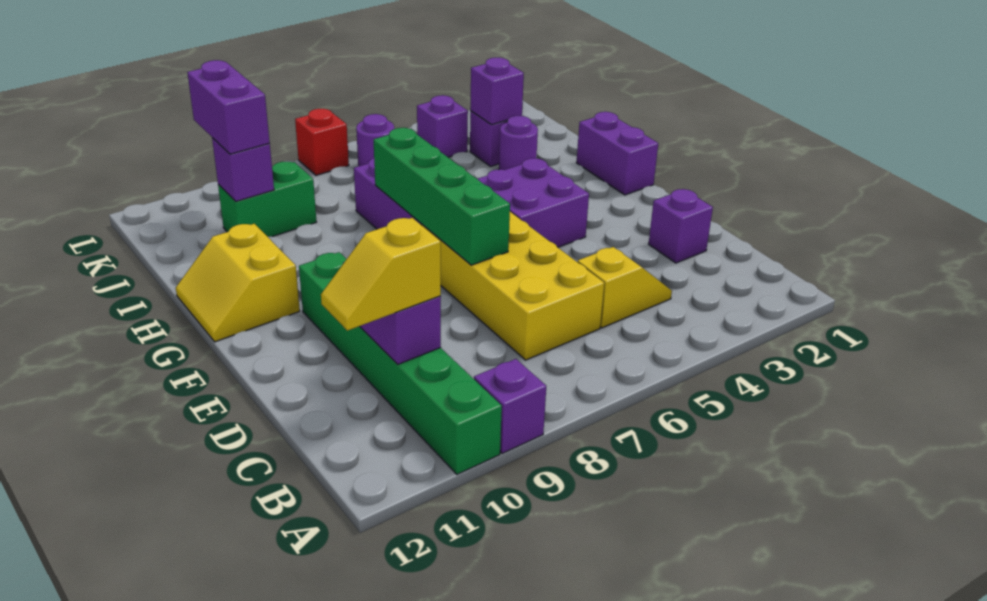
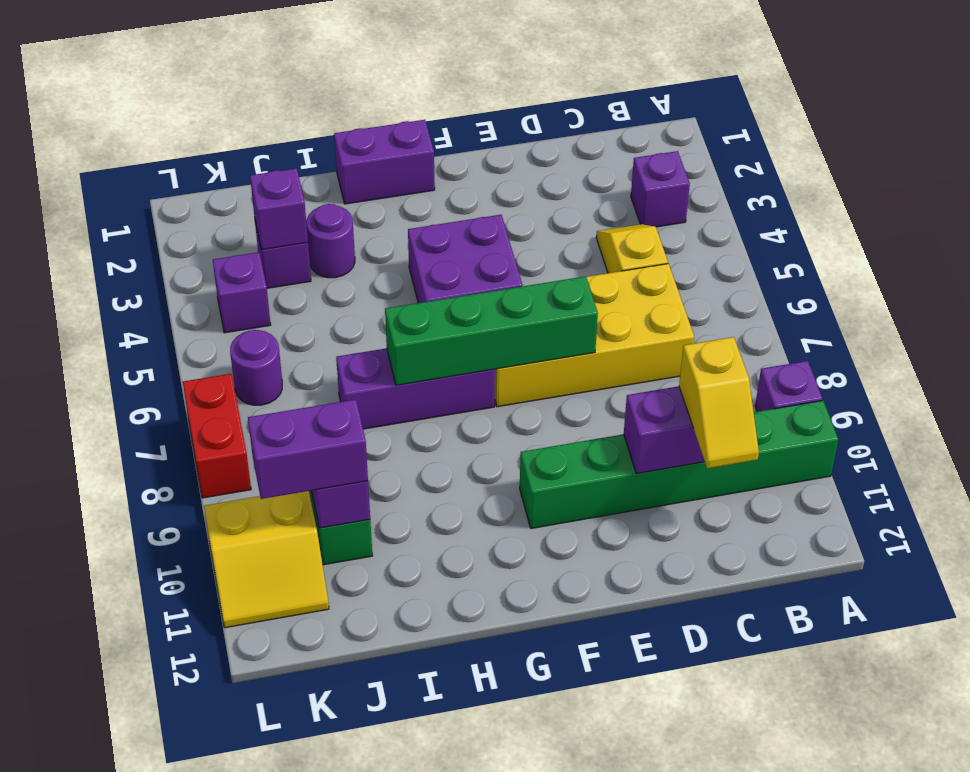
purple brick D2 level 1 -> purple brick B3 level 1
yellow slope G11:H12 level 1 top 11 -> yellow slope K10:L11 level 1 top 10
red brick L7 level 1 -> red brick L7:L8 level 1

